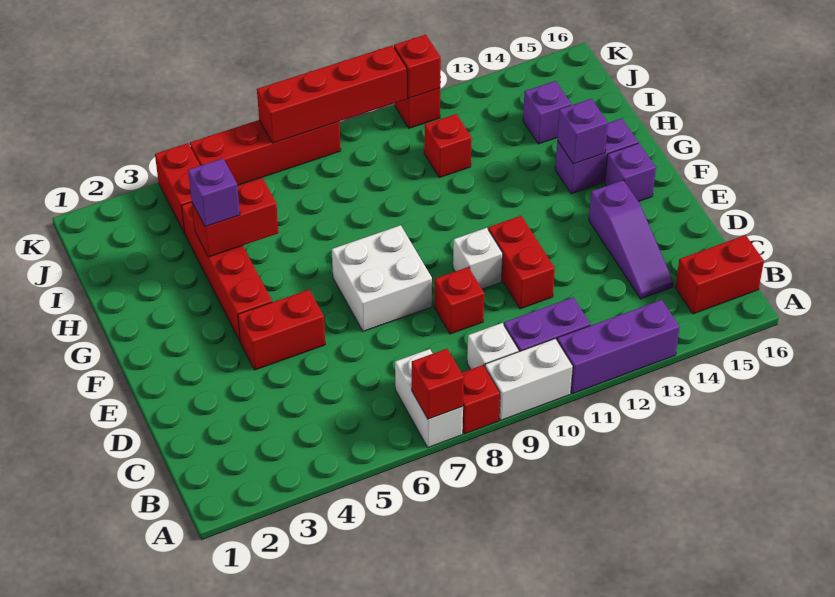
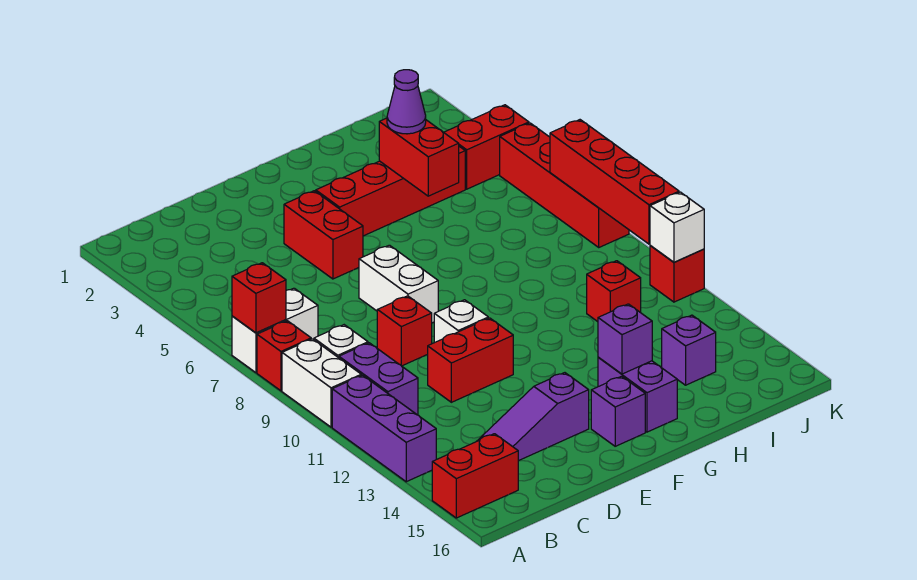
red brick B15:B16 level 1 -> red brick A15:B15 level 1
white brick E7:F8 level 1 -> white brick E7:E8 level 1
purple brick H4 level 3 -> purple cone H4 level 3
red brick K11 level 2 -> white brick K11 level 2

